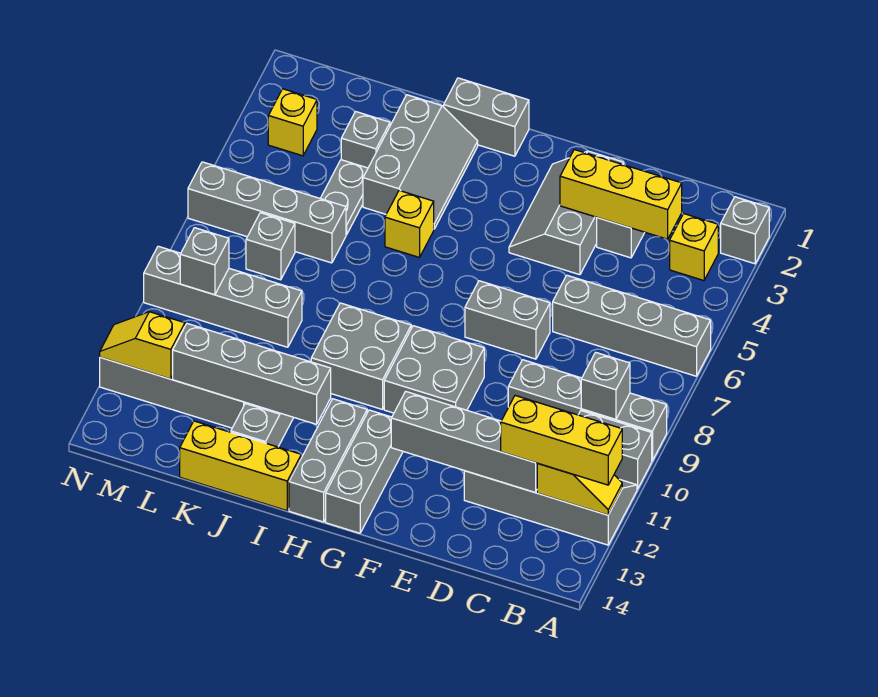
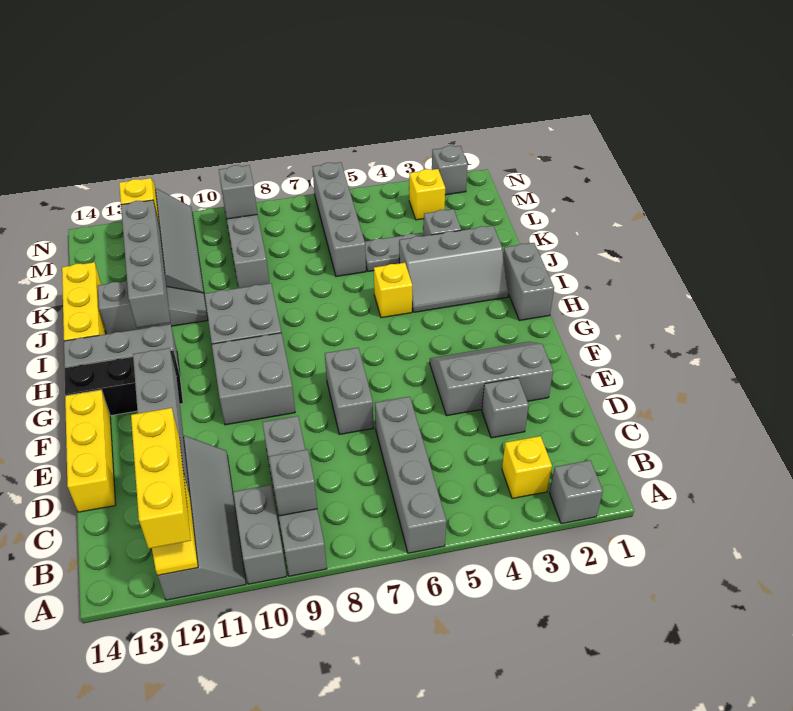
yellow brick C3:E3 level 2 -> yellow brick D14:F14 level 1
grey brick G12:G14 level 1 -> black brick G12:G14 level 1
grey brick L7 level 1 -> grey brick N2 level 1

